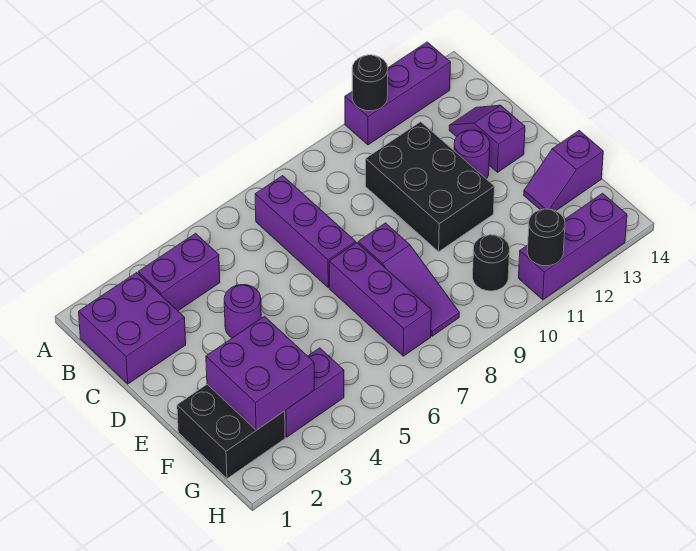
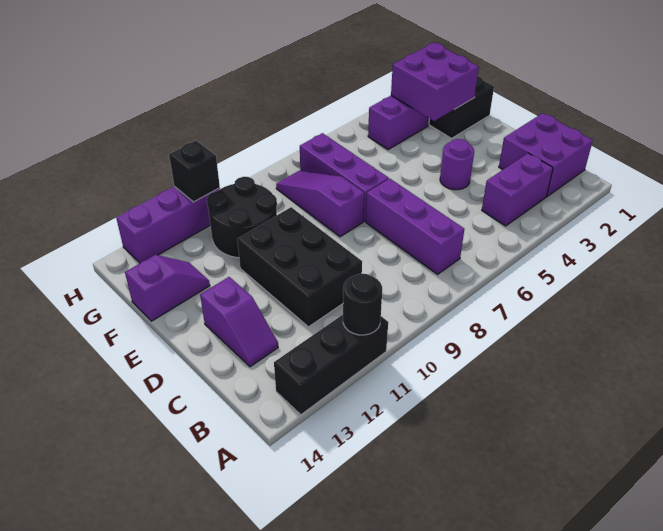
purple brick A11:A13 level 1 -> black brick A11:A13 level 1
purple round brick D12 level 1 -> none
black round brick G10 level 1 -> black round brick F10:G11 level 1
black round brick H11 level 2 -> black brick H11 level 2

